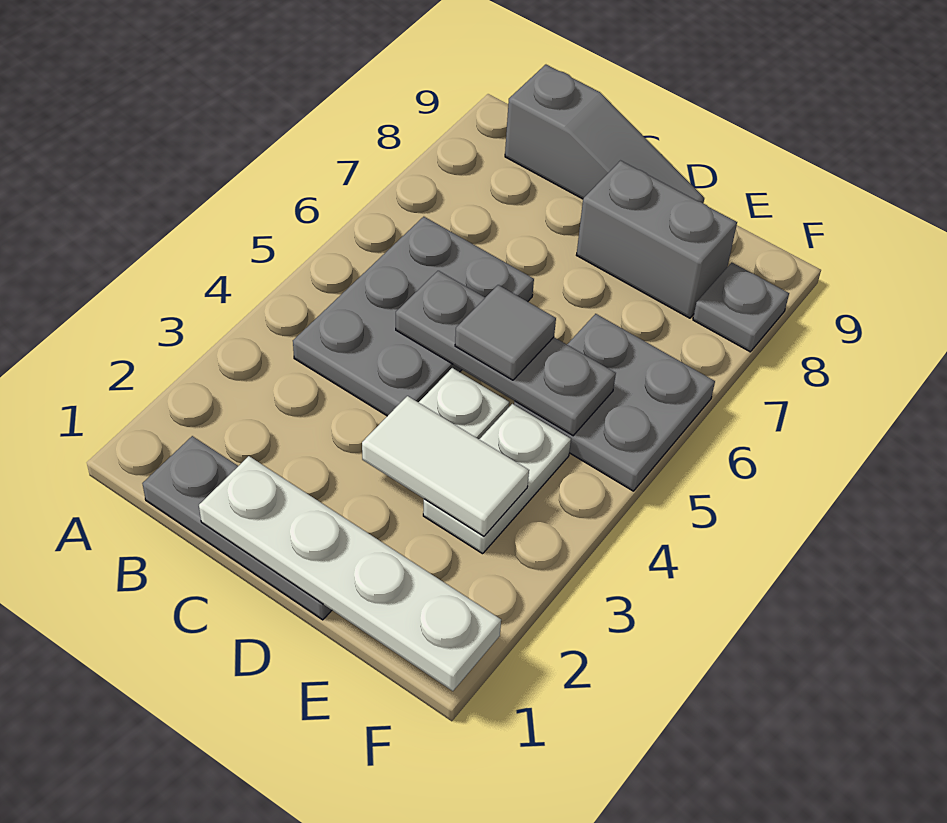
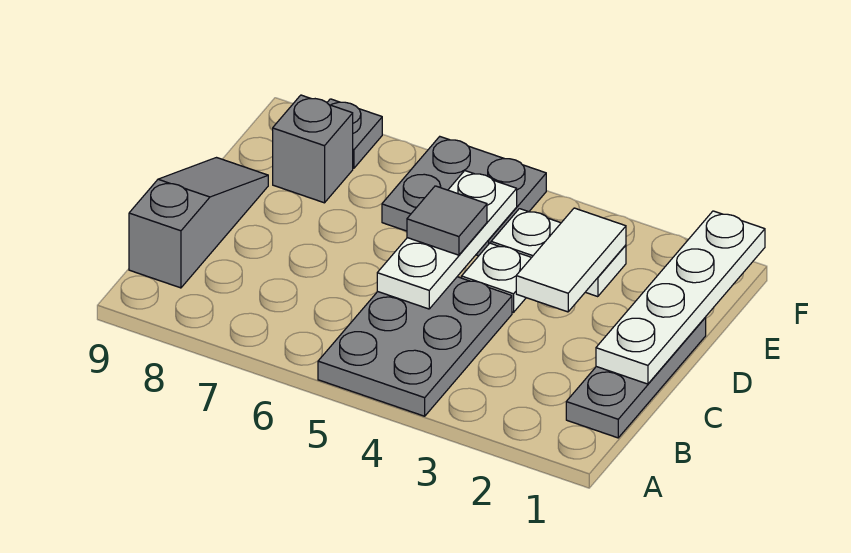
grey plate B4:C6 level 1 -> grey plate A4:C5 level 1
grey plate C5:E5 level 2 -> white plate C5:E5 level 2
grey brick D8:E8 level 1 -> grey brick E8 level 1

